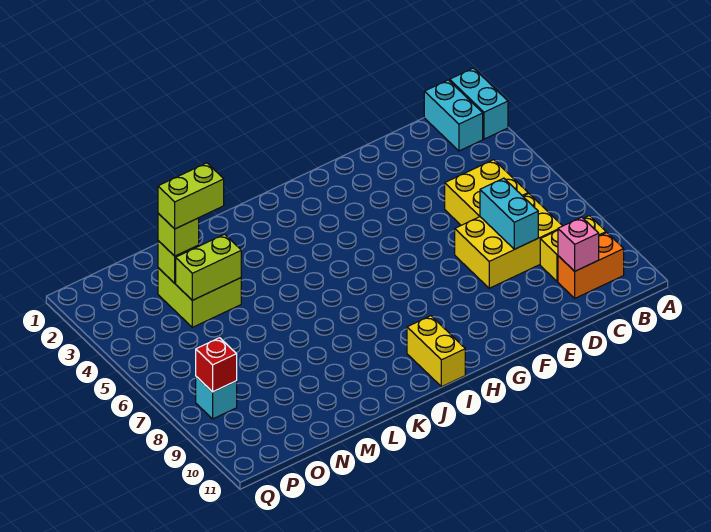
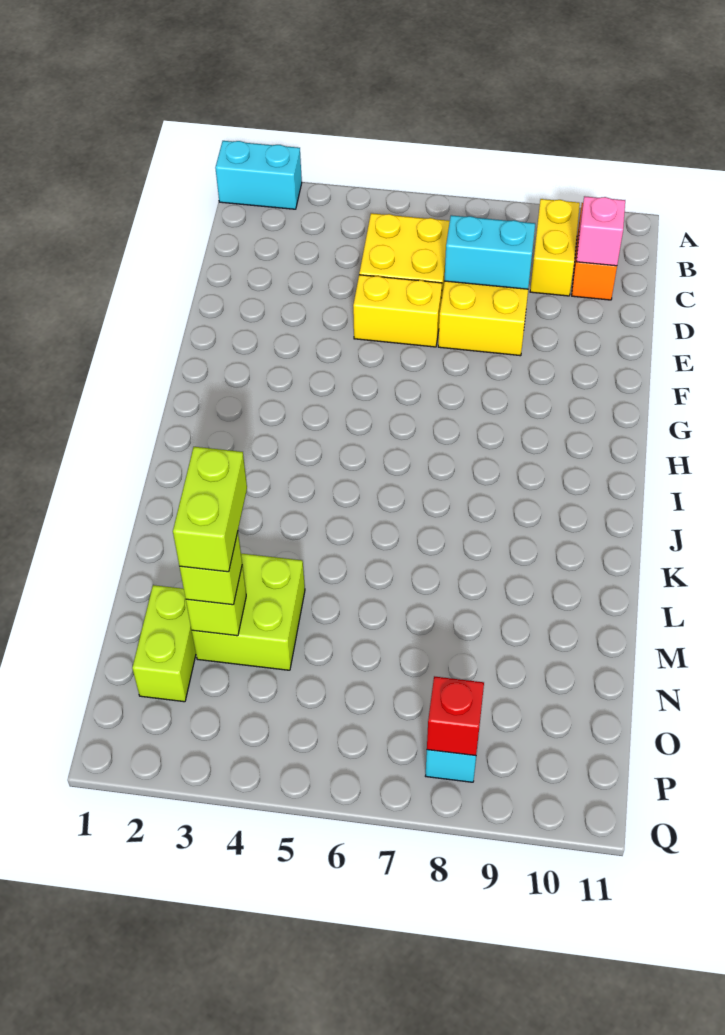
cyan brick B1:B2 level 1 -> none
yellow brick I10:I11 level 1 -> yellow brick E5:E6 level 1
lime brick M4:N4 level 2 -> lime brick N2:O2 level 1

